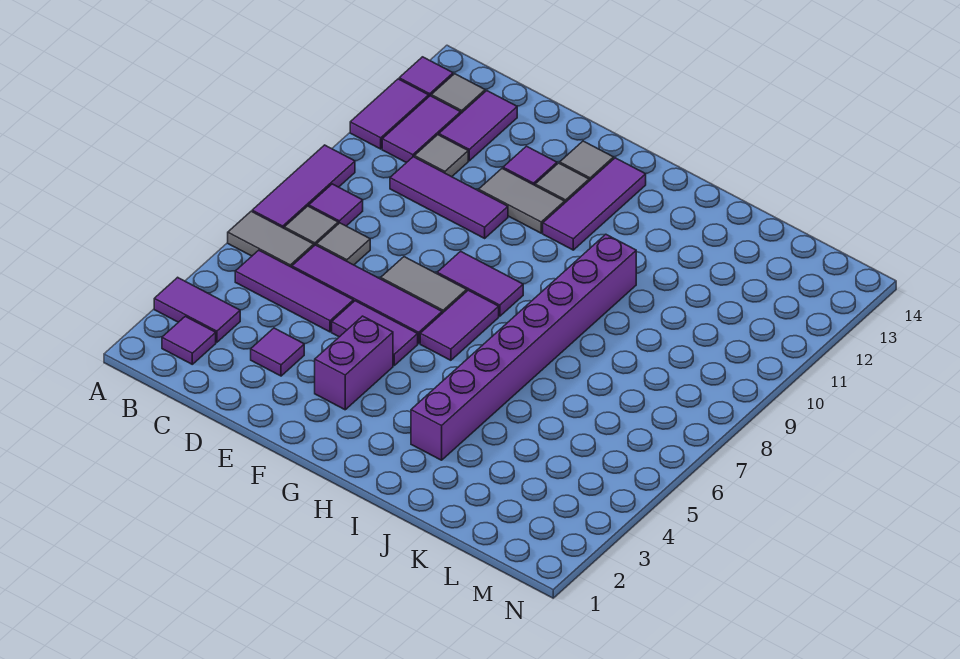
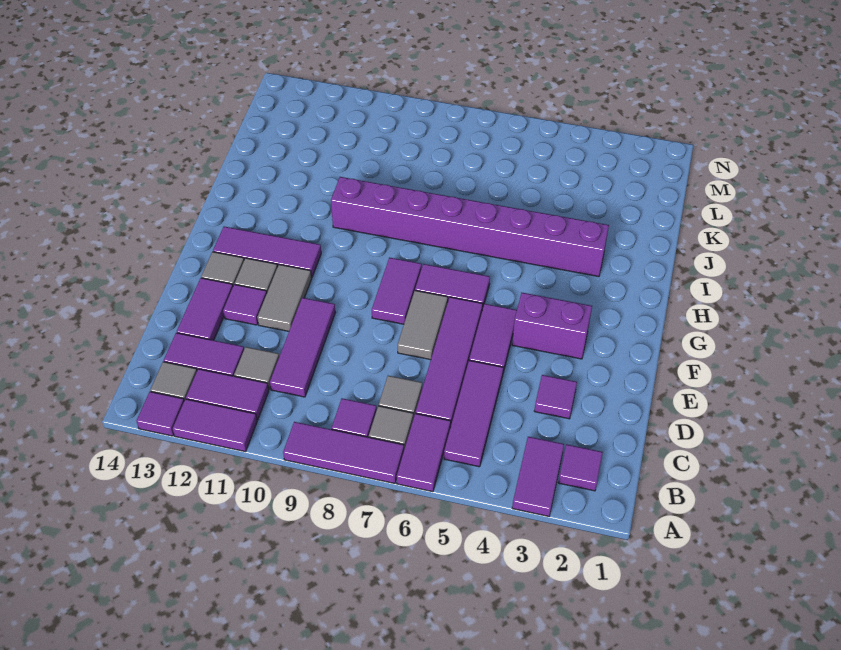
grey tile A6:B6 level 1 -> purple tile A6:B6 level 1
none -> purple tile D13:E13 level 1

